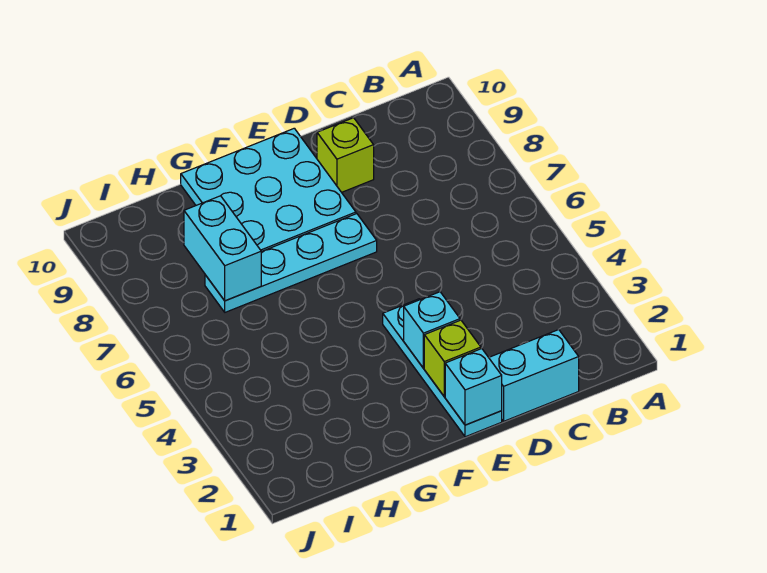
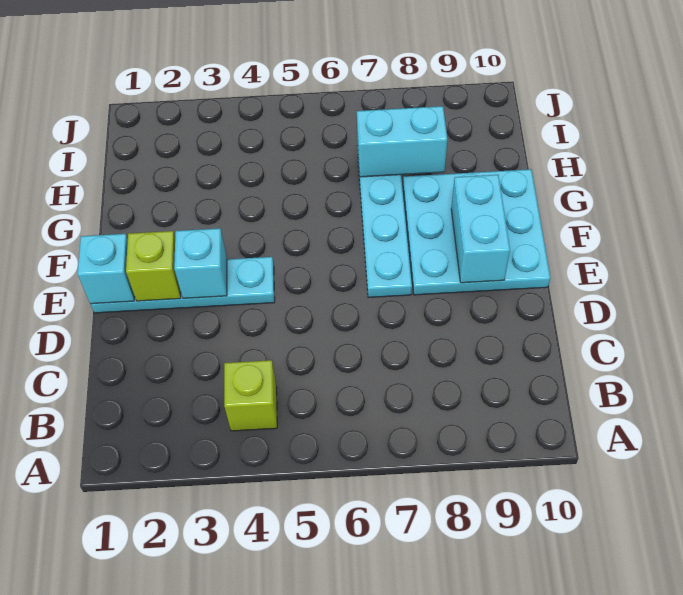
cyan brick C1:D1 level 1 -> cyan brick E9:F9 level 2
lime brick D9 level 1 -> lime brick B4 level 1

